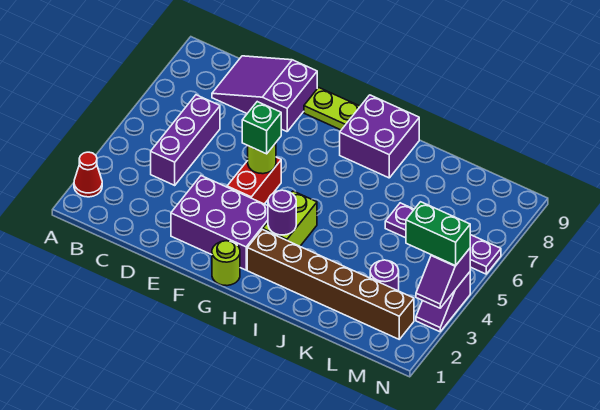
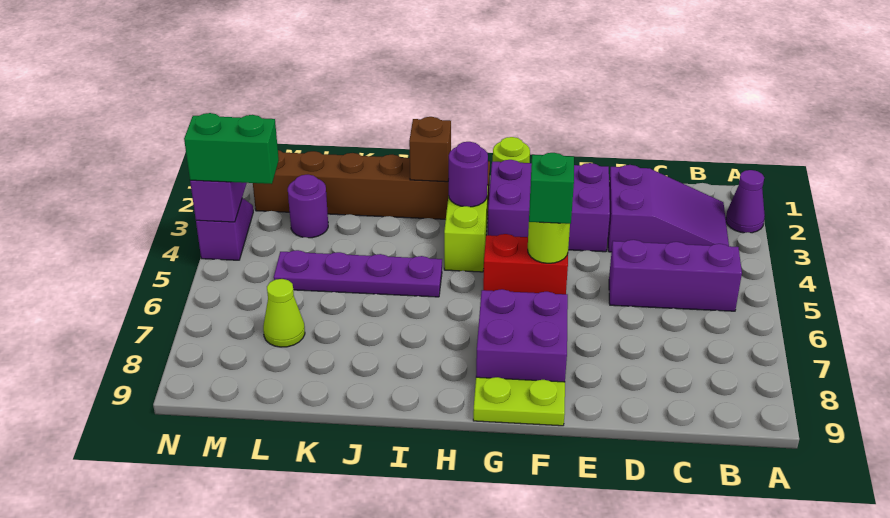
red cone A2 level 1 -> purple cone A2 level 1
purple brick C4:C6 level 1 -> purple brick B5:D5 level 1
purple slope C8:E9 level 1 top E -> purple slope B2:D3 level 1 top D
red brick F4:F5 level 1 -> red brick F5:G5 level 1
purple brick H8:I9 level 1 -> purple brick F7:G8 level 1
none -> brown brick I2 level 2
purple plate K6:N6 level 1 -> purple plate I5:L5 level 1
none -> lime cone L7 level 1

